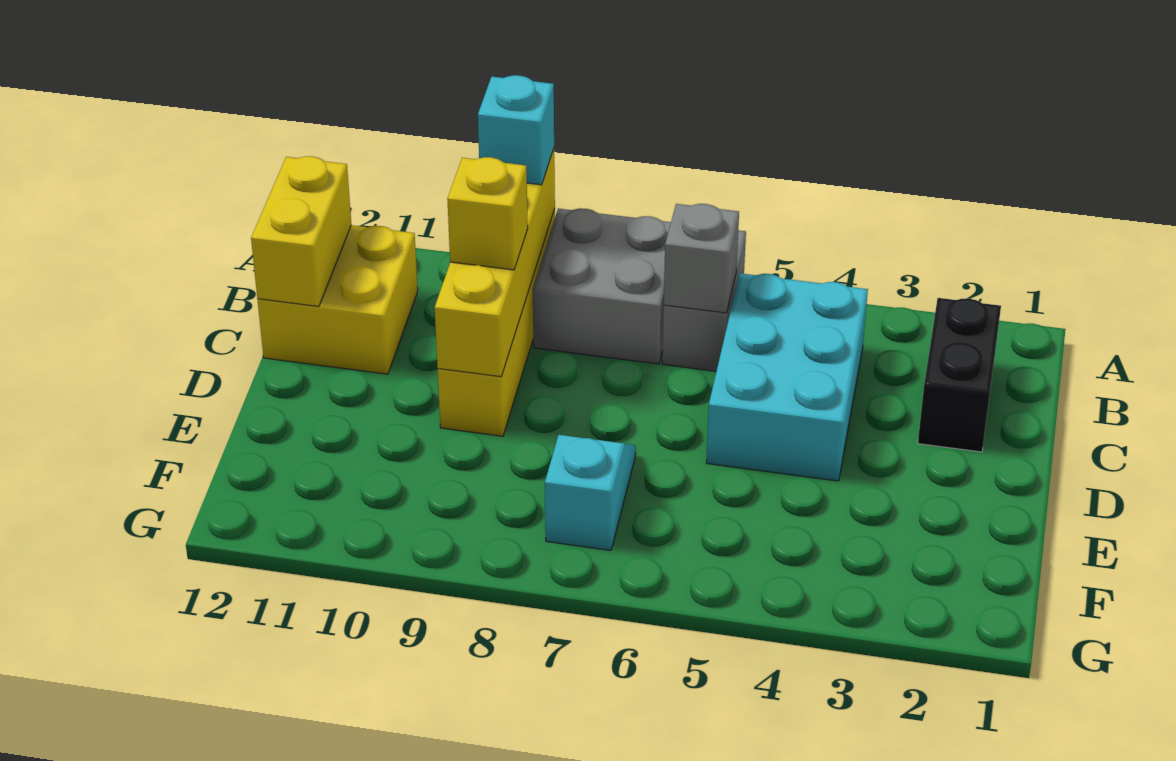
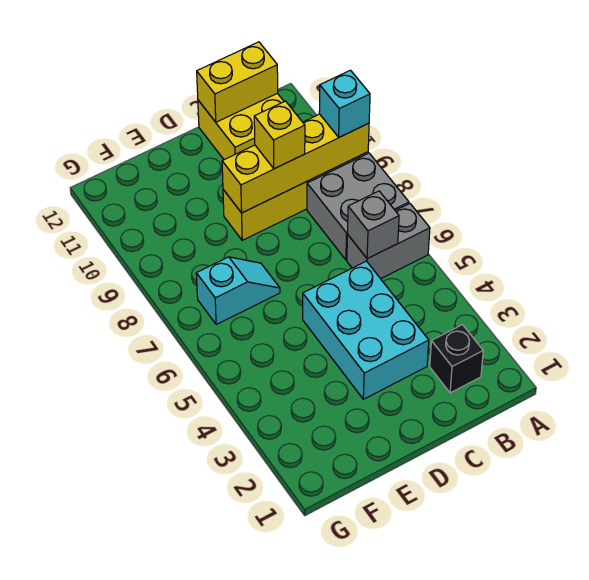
black brick B2:C2 level 1 -> black brick B2 level 1
cyan brick B4:D5 level 1 -> cyan brick C3:D5 level 1

